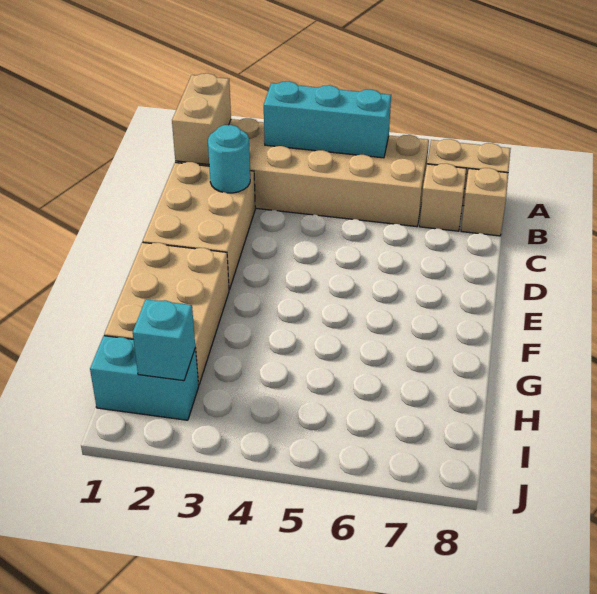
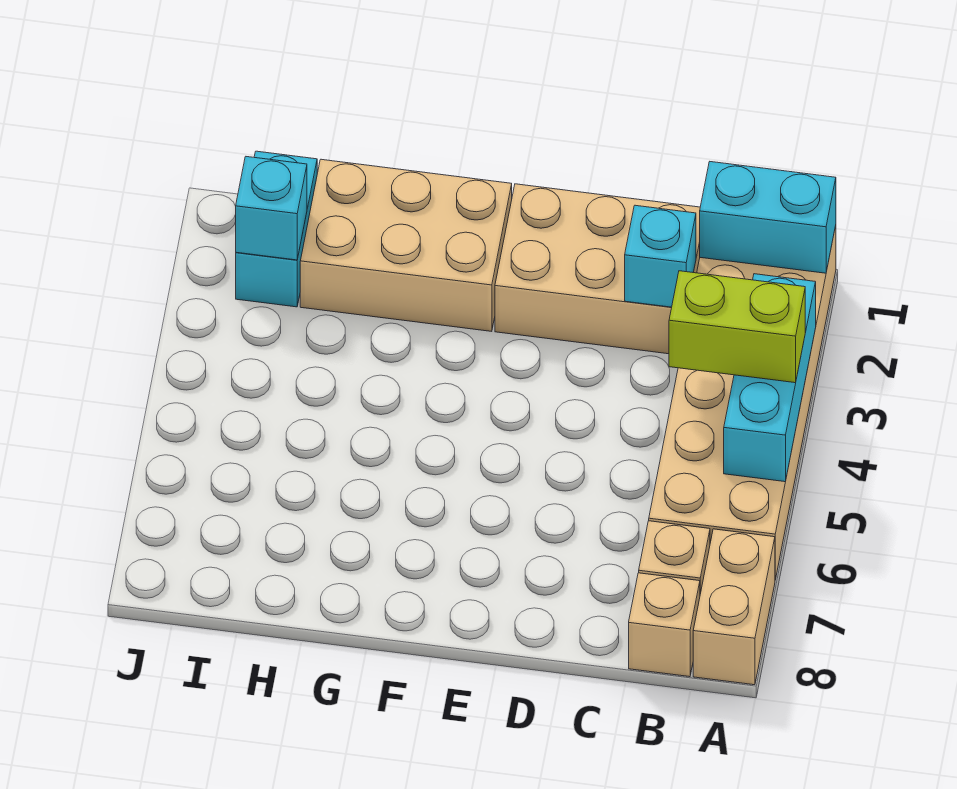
tan brick A1:B1 level 2 -> cyan brick A1:B1 level 2
none -> lime brick A4:B4 level 3
cyan round brick C2 level 2 -> cyan brick C2 level 2

